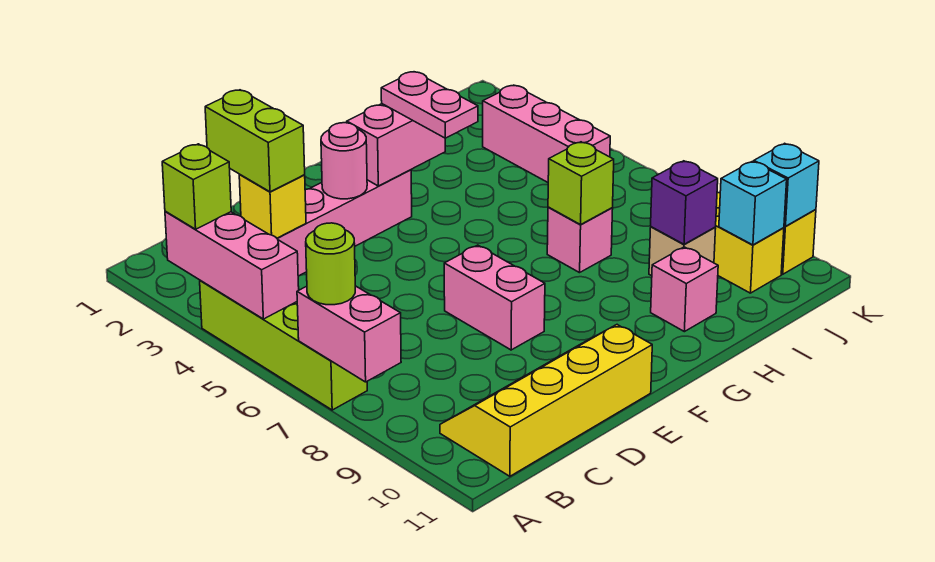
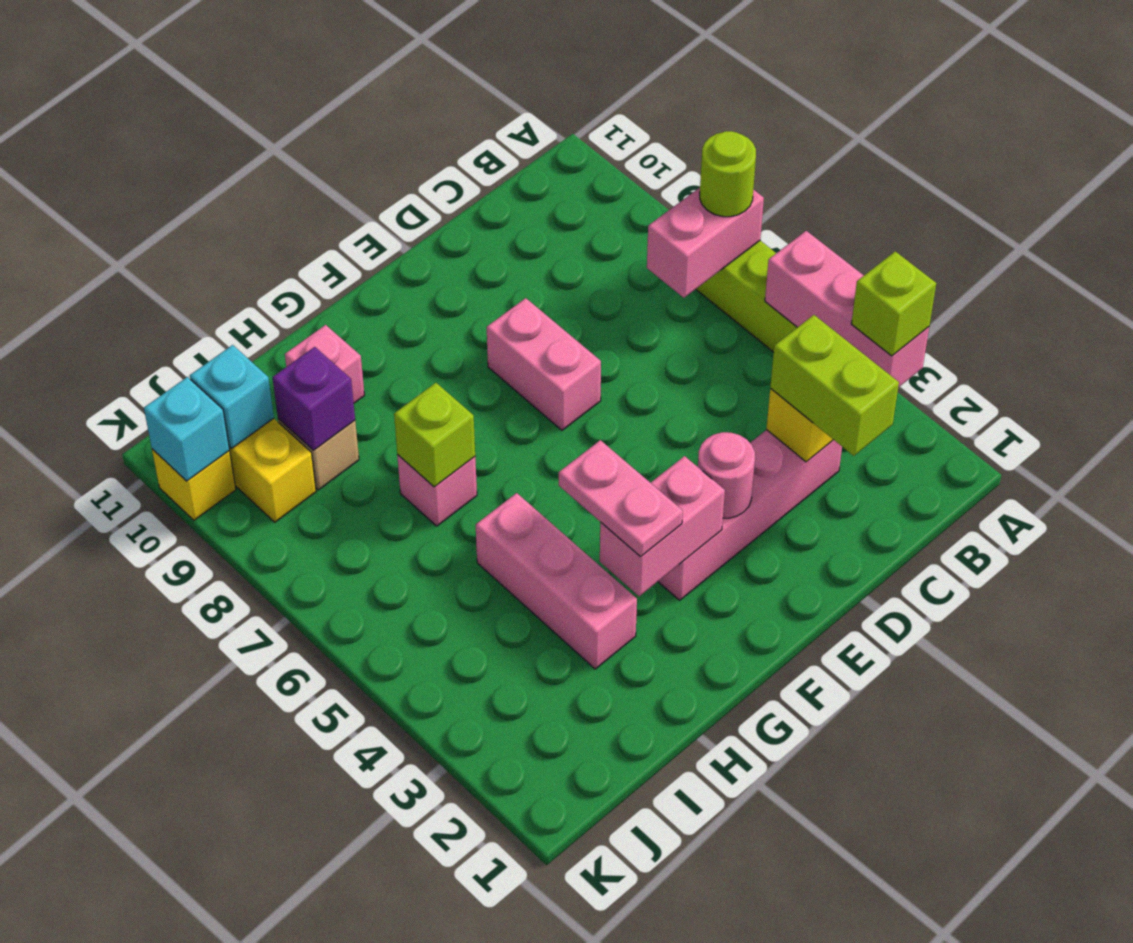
pink brick A7:A8 level 2 -> pink brick A7:B7 level 2
yellow slope B10:E11 level 1 top 11 -> none
pink brick J3:J5 level 1 -> pink brick H3:H5 level 1

